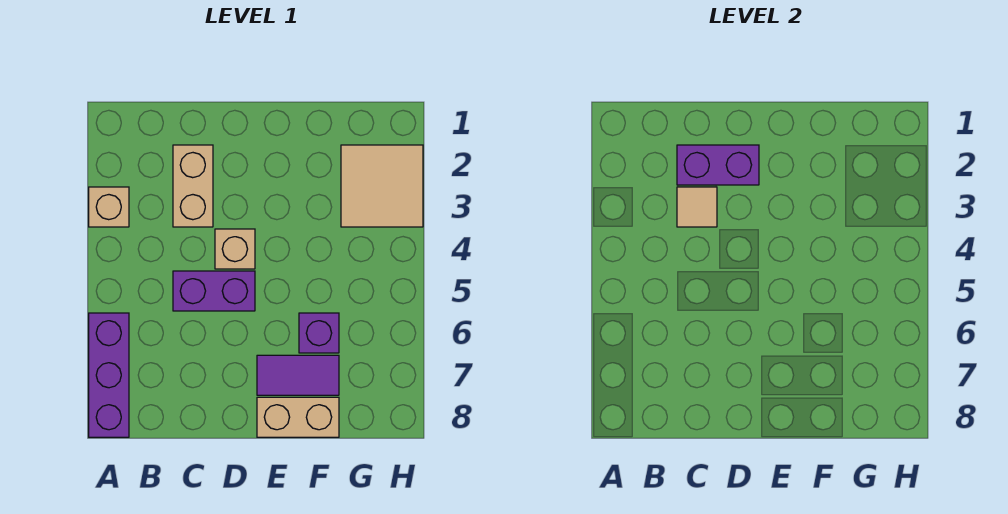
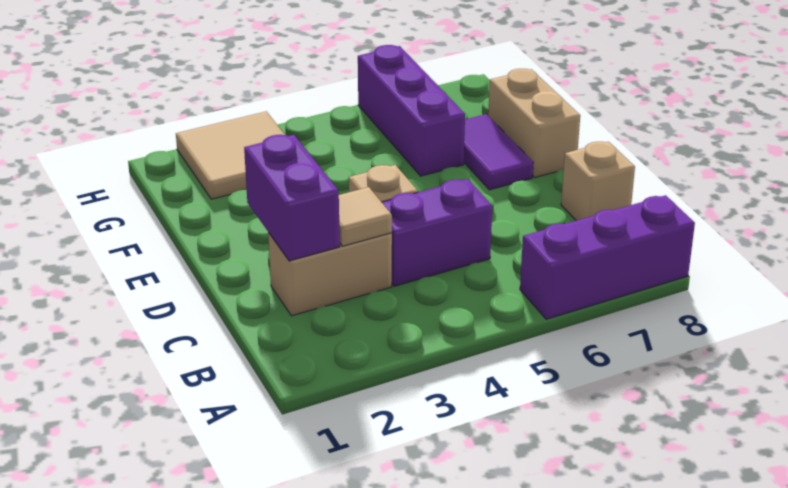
tan brick A3 level 1 -> tan brick C8 level 1
purple brick C5:D5 level 1 -> purple brick C4:C5 level 1
purple brick F6 level 1 -> purple brick F6:H6 level 1

